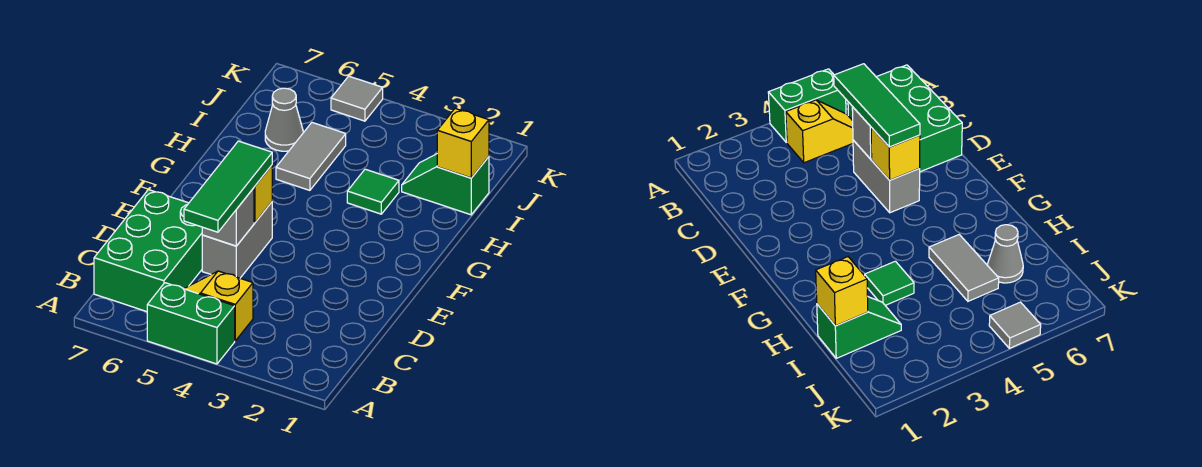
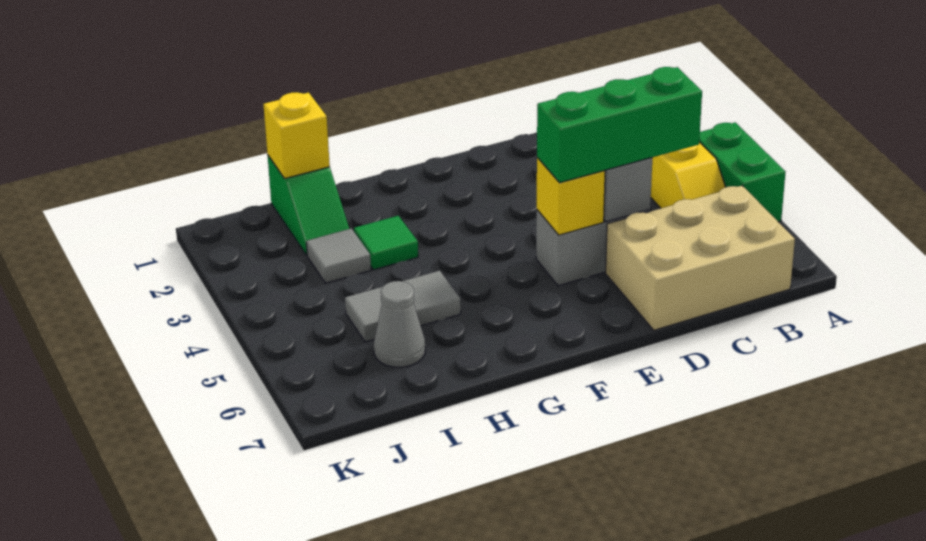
green brick B6:D7 level 1 -> tan brick B6:D7 level 1
green tile C5:E5 level 3 -> green brick C5:E5 level 3
grey tile K5 level 1 -> grey tile I3 level 1

